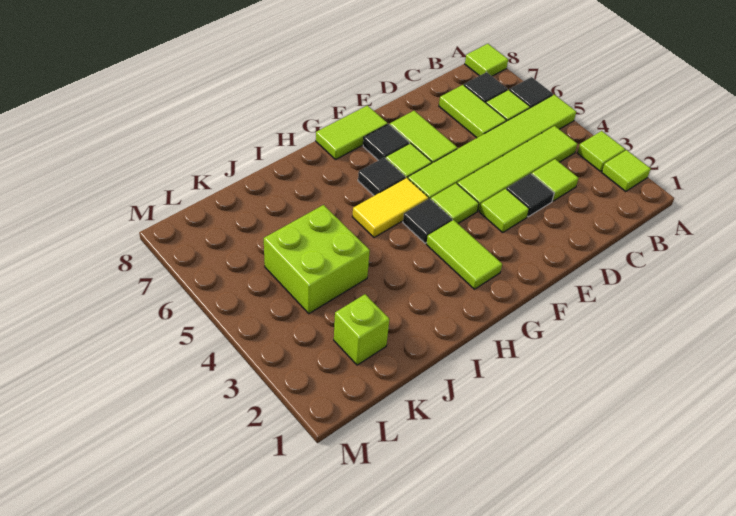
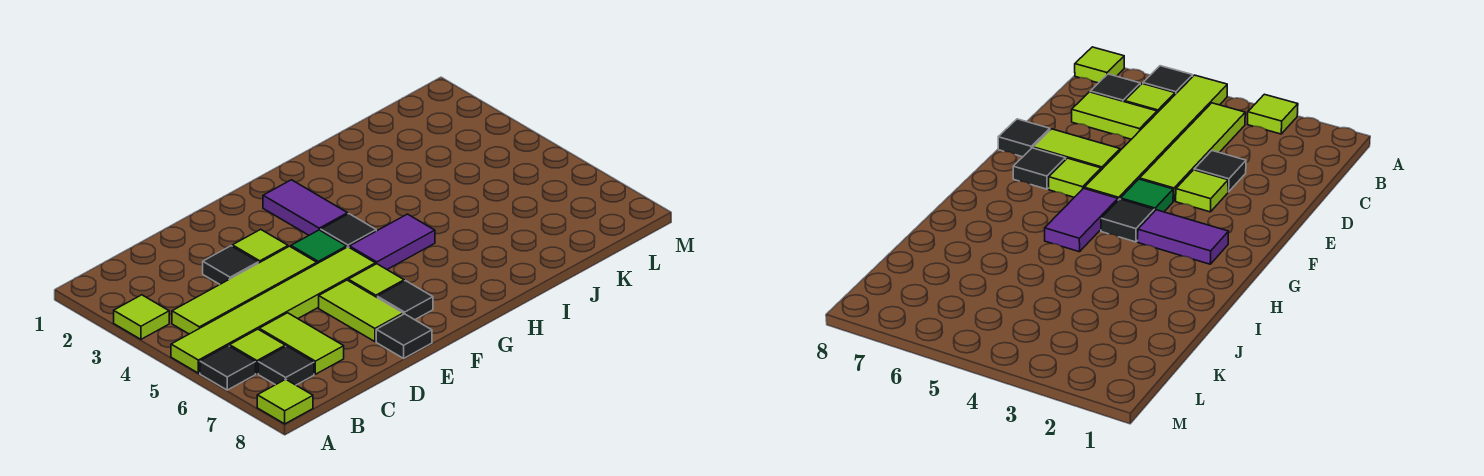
lime tile A2 level 1 -> none
lime tile C3 level 1 -> none
lime tile F4 level 1 -> green tile F4 level 1
lime tile F8:G8 level 1 -> none
lime tile G2:G3 level 1 -> purple tile G2:G3 level 1
yellow tile G5:H5 level 1 -> purple tile G5:H5 level 1
black tile G6 level 1 -> black tile E8 level 1
lime brick J4:K5 level 1 -> none
lime brick K2 level 1 -> none

